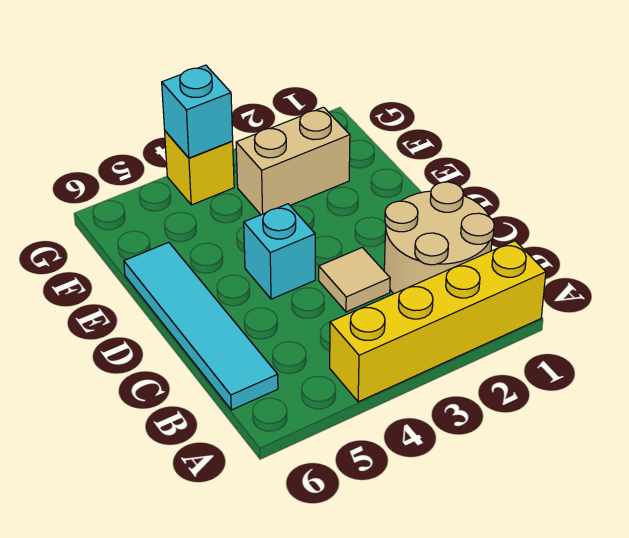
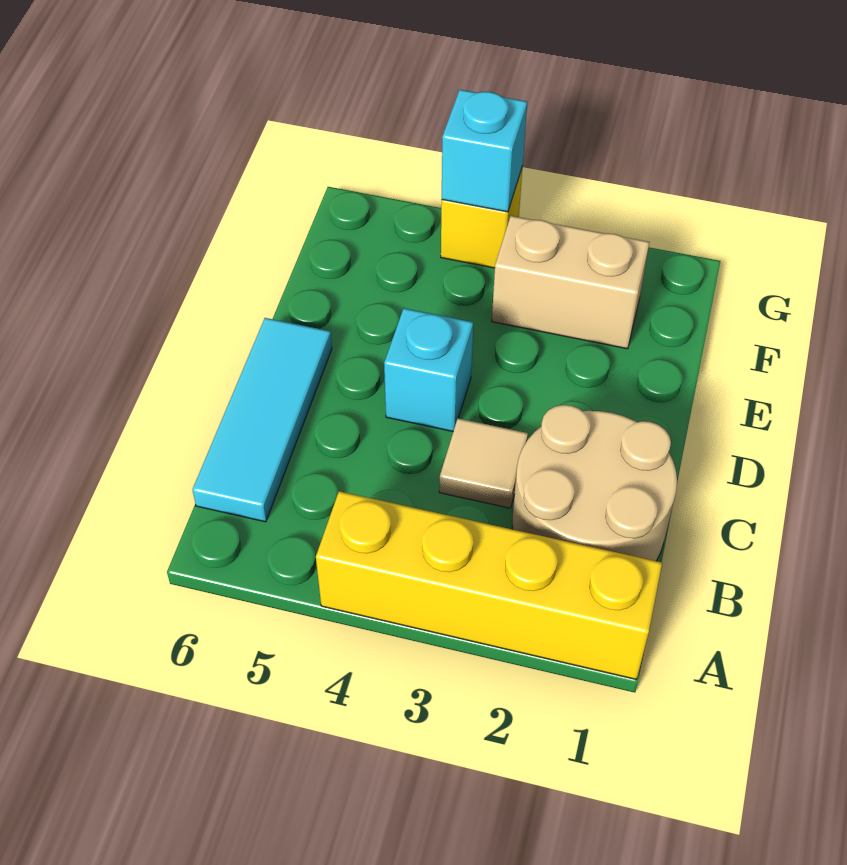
cyan tile B6:E6 level 1 -> cyan tile B6:D6 level 1

